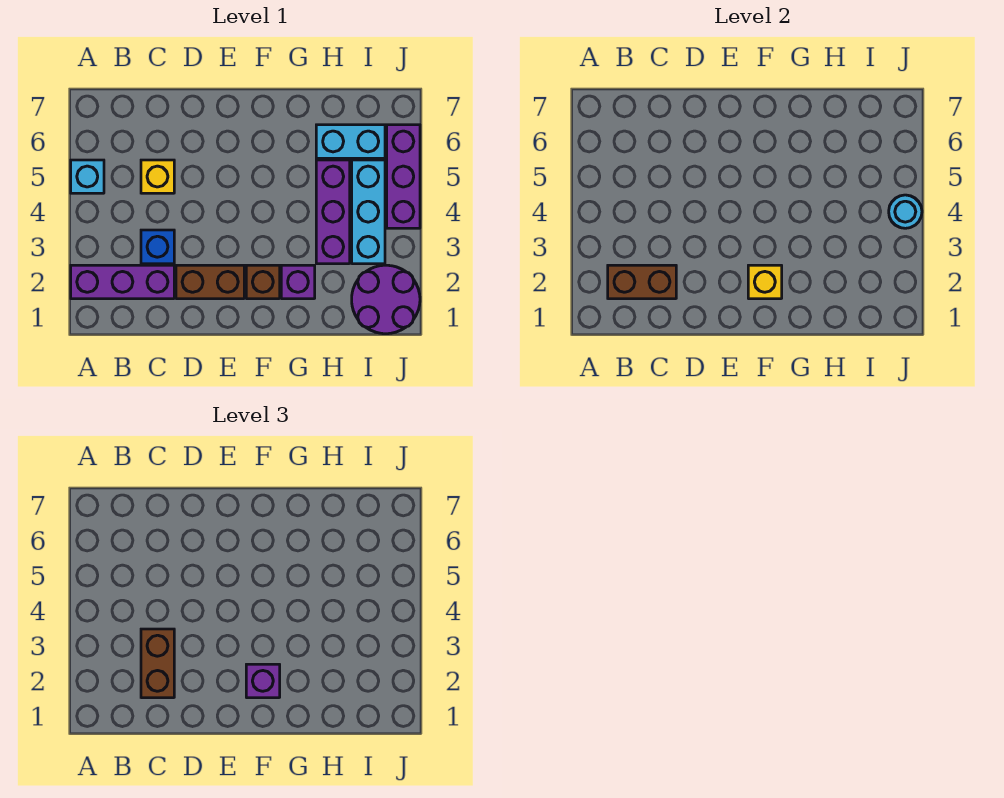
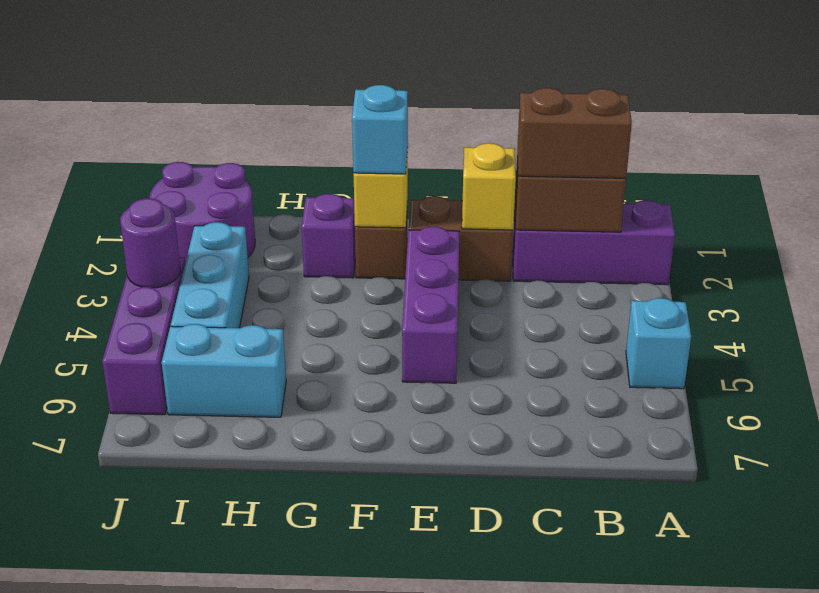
brown brick C2:C3 level 3 -> brown brick B2:C2 level 3
blue brick C3 level 1 -> none
yellow brick C5 level 1 -> yellow brick D2 level 2
purple brick F2 level 3 -> cyan brick F2 level 3
purple brick H3:H5 level 1 -> purple brick E3:E5 level 1
cyan round brick J4 level 2 -> purple round brick J4 level 2

